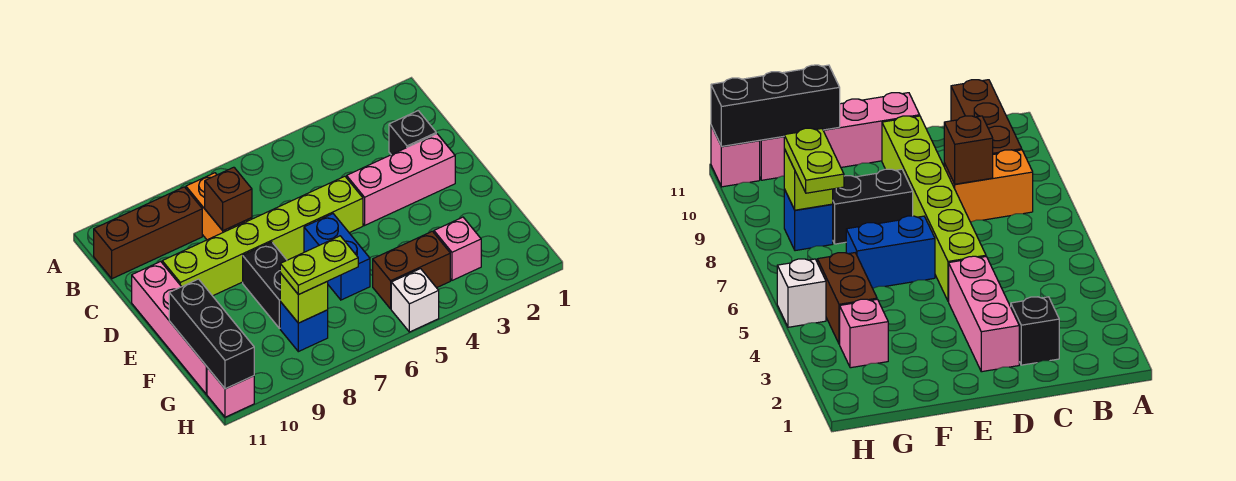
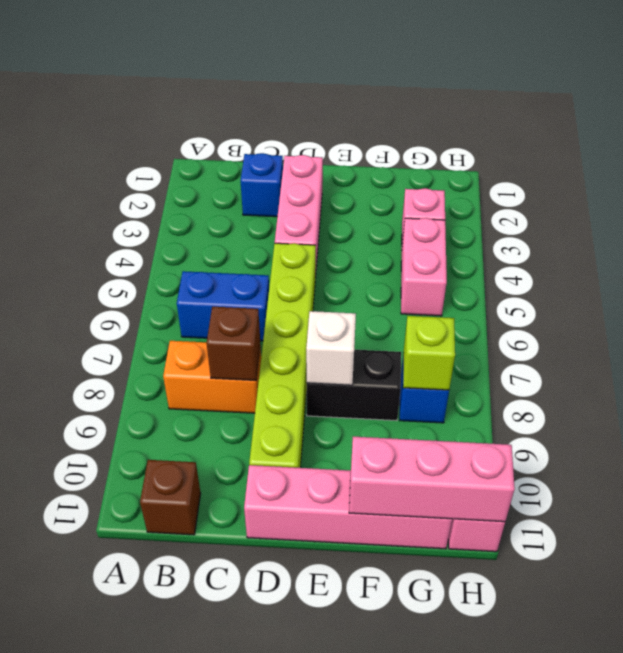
brown brick B9:B11 level 1 -> brown brick B11 level 1
black brick C2 level 1 -> blue brick C2 level 1
blue brick E6:F6 level 1 -> blue brick B6:C6 level 1
black brick F11:H11 level 2 -> pink brick F11:H11 level 2
brown brick G4:G5 level 1 -> pink brick G4:G5 level 1
lime plate G7:G8 level 3 -> none
white brick H5 level 1 -> white brick E8 level 2

